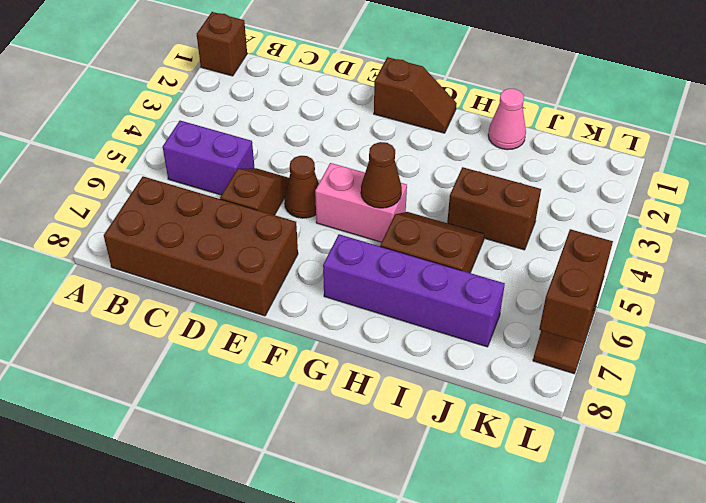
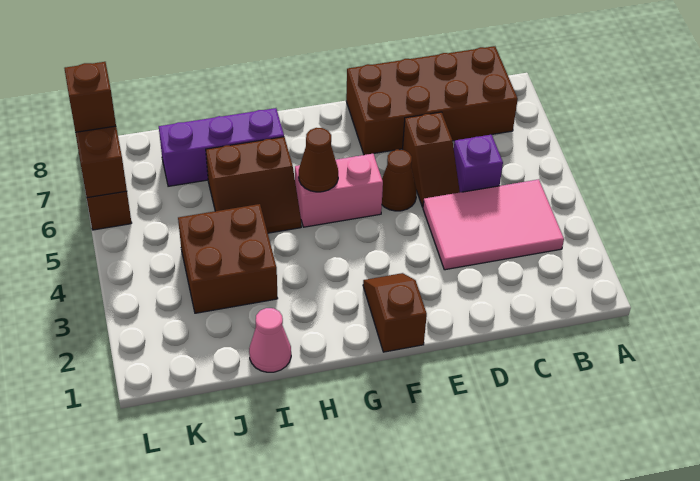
brown brick A1 level 1 -> brown brick L7 level 3
none -> pink tile B3:D4 level 1
purple brick B5:C5 level 1 -> purple brick C5 level 1
brown slope F1:G1 level 1 top F -> brown slope F1:F2 level 1 top 1
purple brick G7:J7 level 1 -> purple brick H7:J7 level 1
brown brick I4:J4 level 1 -> brown brick I3:J4 level 1

